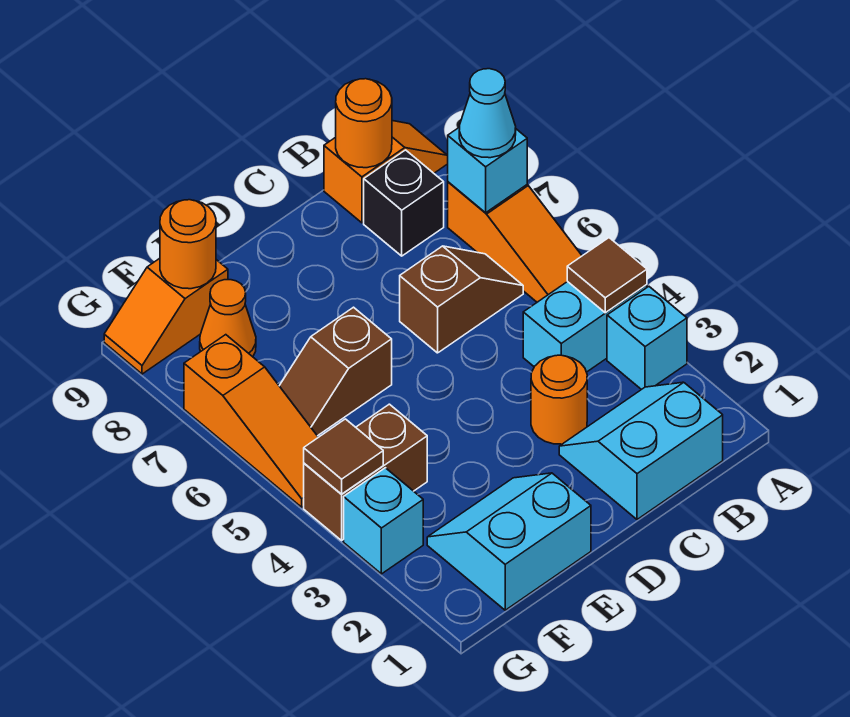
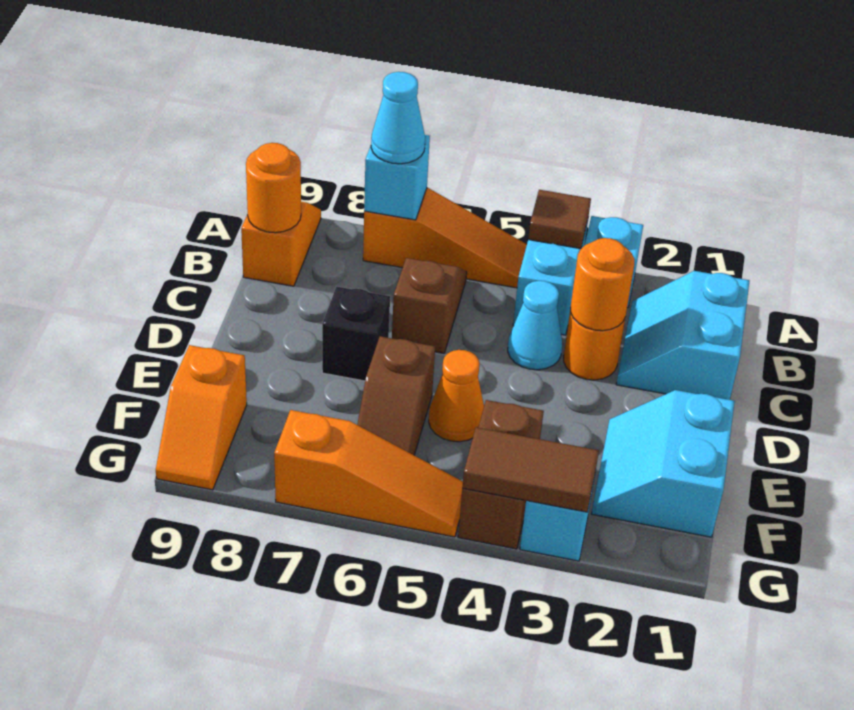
black brick B8 level 1 -> black brick D7 level 1
none -> cyan cone C4 level 1
orange cone F8 level 1 -> orange cone E5 level 1
orange round brick F9 level 2 -> orange round brick C3 level 2
brown tile G4 level 2 -> brown tile G3:G4 level 2

